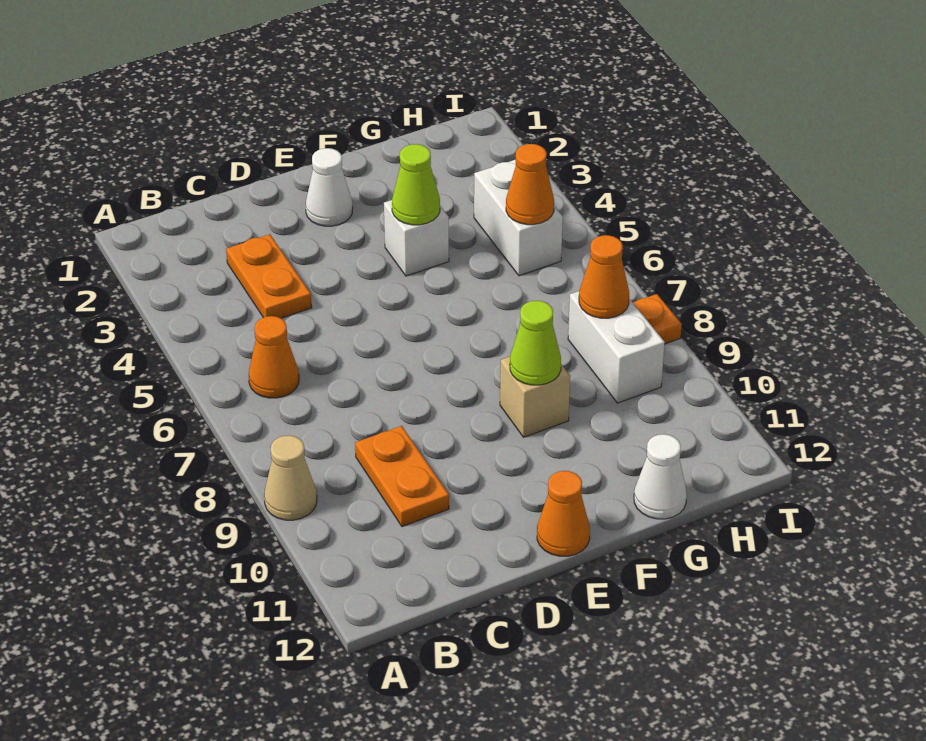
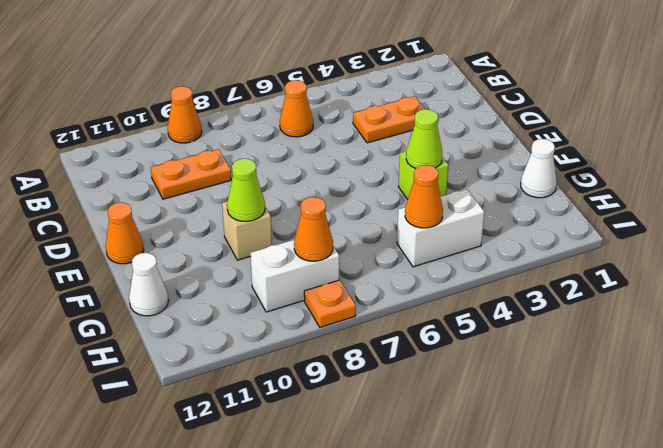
tan cone A9 level 1 -> orange cone A9 level 1
white cone E2 level 1 -> white cone G1 level 1
white brick F4 level 1 -> lime brick F4 level 1

